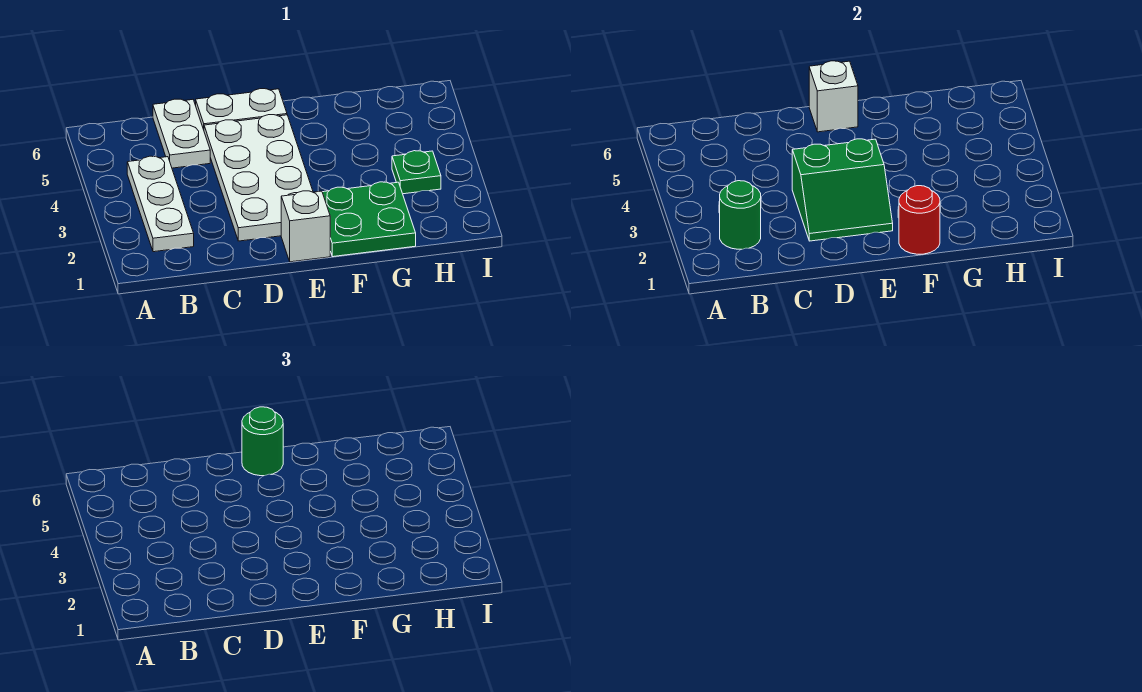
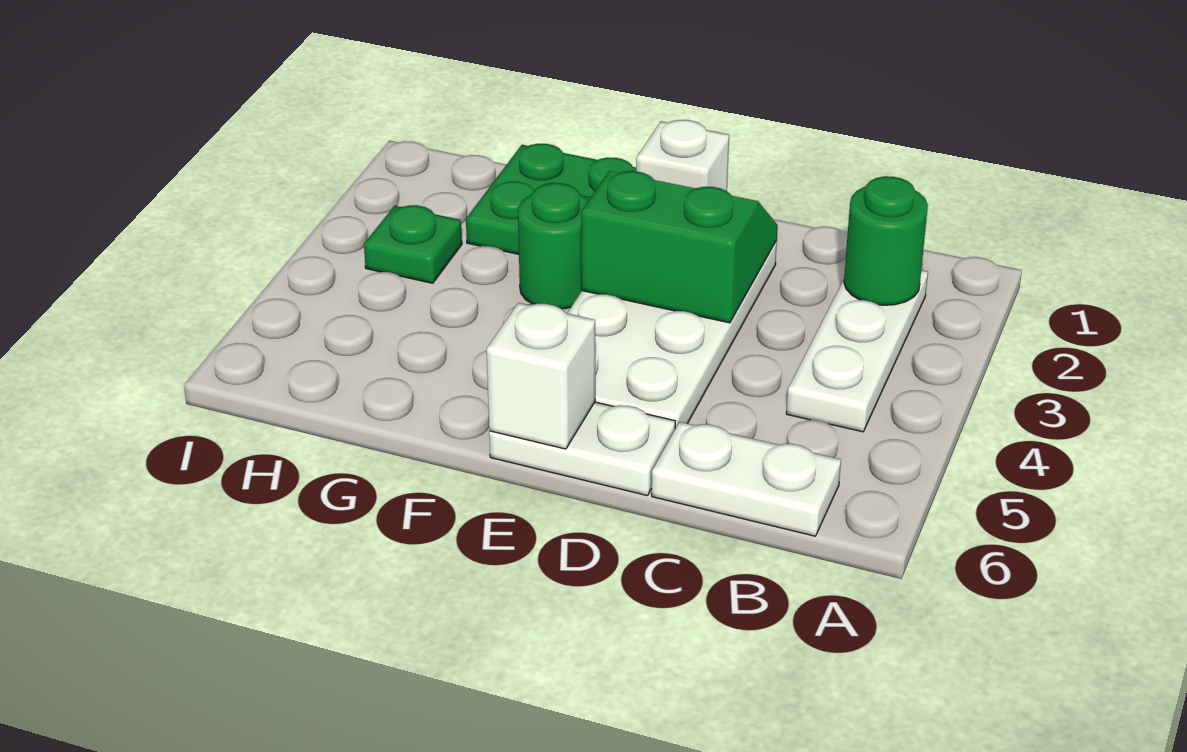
white plate C5:C6 level 1 -> white plate B6:C6 level 1
green round brick E6 level 3 -> green round brick F3 level 1
red round brick F1 level 2 -> none

